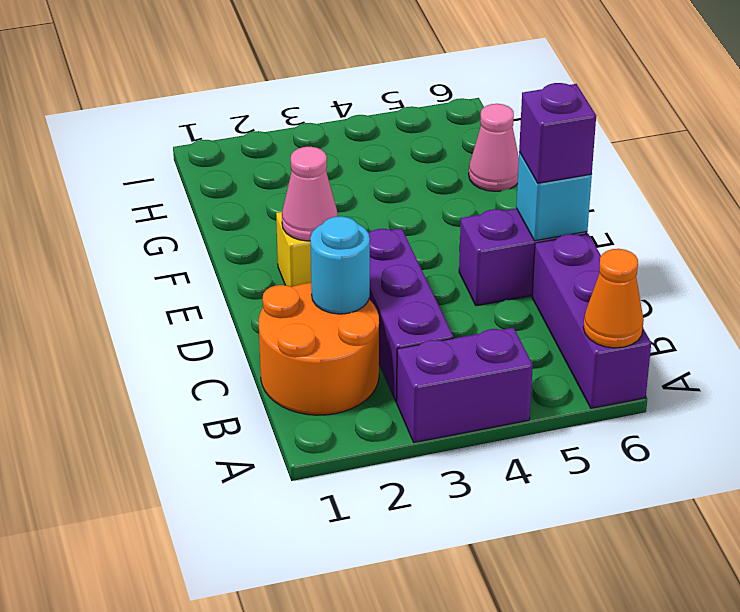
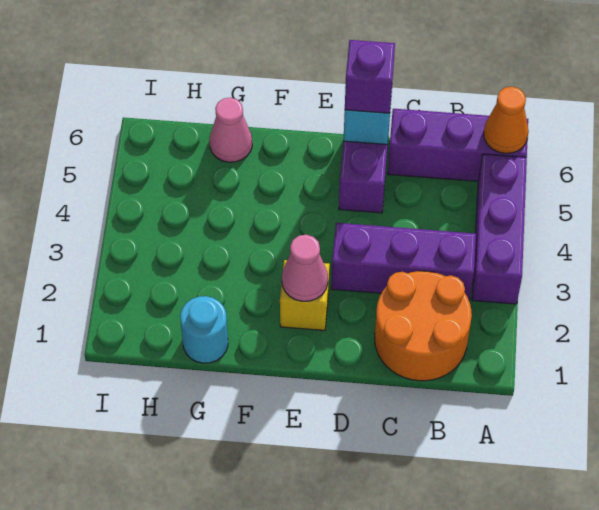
purple brick A3:A4 level 1 -> purple brick A3:A5 level 1
cyan round brick C2 level 2 -> cyan round brick G1 level 1

